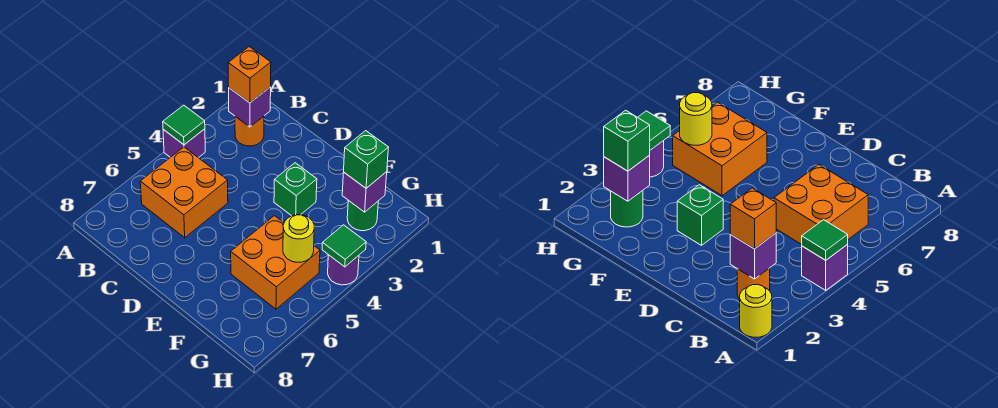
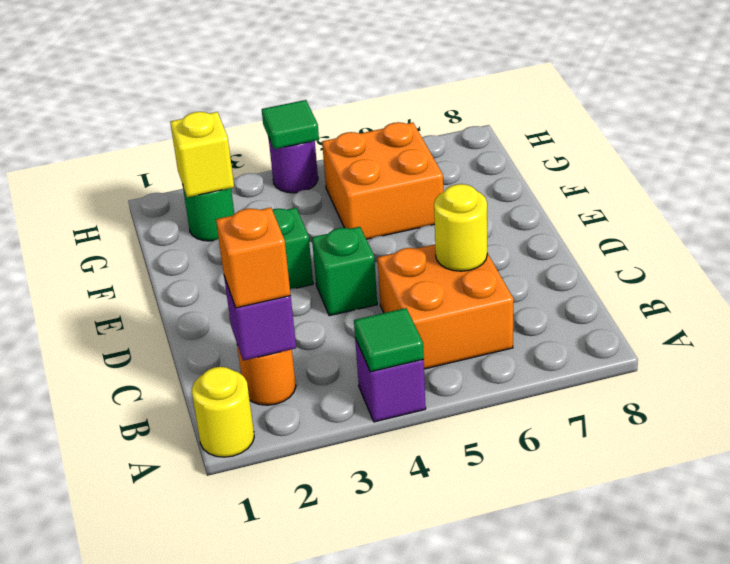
purple brick G2 level 2 -> yellow brick G2 level 2
green brick G2 level 3 -> green brick D4 level 1
yellow round brick G5 level 2 -> yellow round brick C6 level 2

